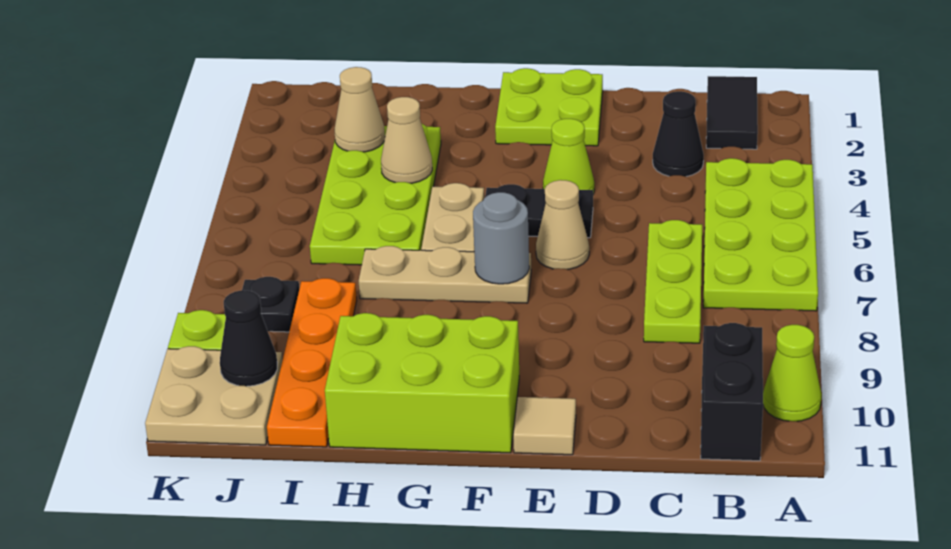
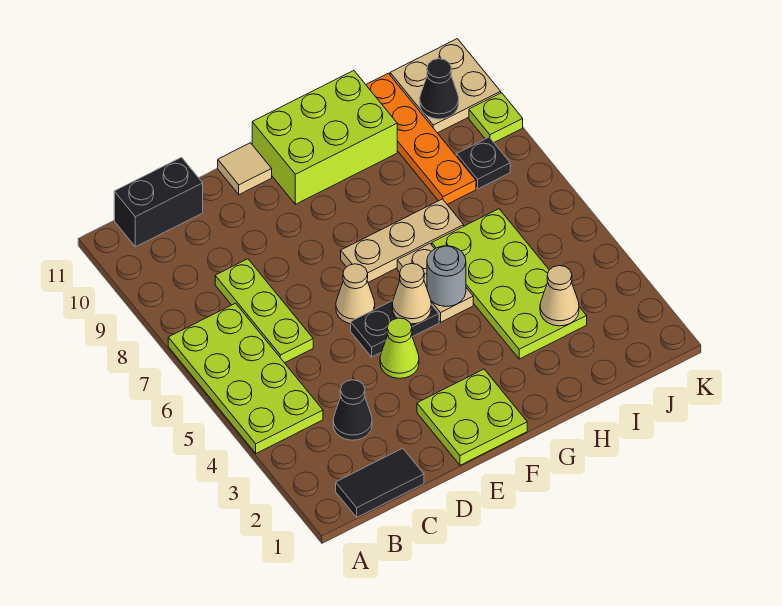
lime cone A10 level 1 -> none
black tile B1:B2 level 1 -> black tile B1:C1 level 1
black brick B10:B11 level 1 -> black brick B11:C11 level 1
grey round brick F7 level 2 -> grey round brick G5 level 2
tan cone H4 level 2 -> tan cone F5 level 2

